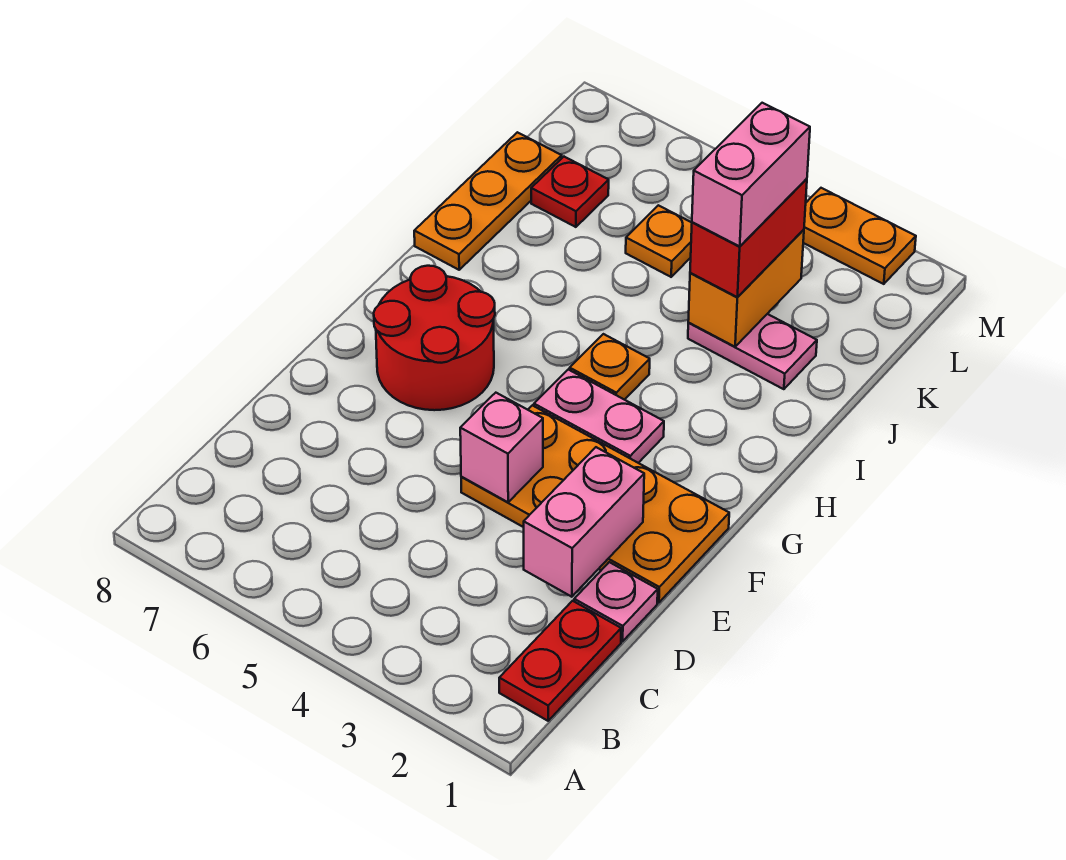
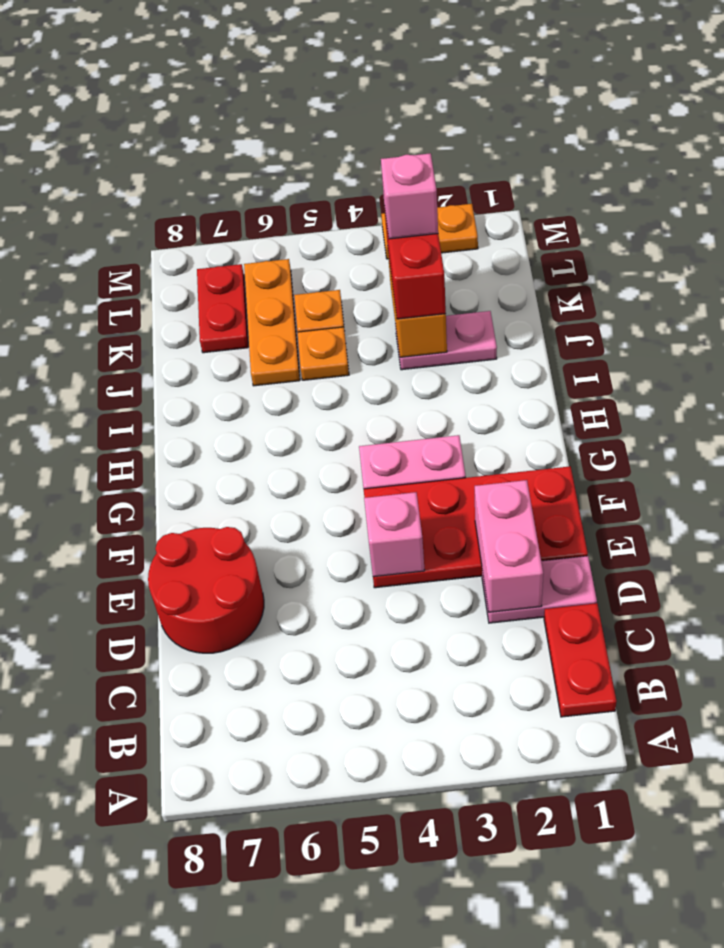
pink plate D1 level 1 -> pink plate D1:D2 level 1
orange plate E1:F4 level 1 -> red plate E1:F4 level 1
red round brick F6:G7 level 1 -> red round brick D7:E8 level 1
orange plate H4 level 1 -> orange plate J5 level 1
orange plate I8:K8 level 1 -> orange plate J6:L6 level 1
pink brick J3:K3 level 4 -> pink brick K3 level 4
red plate K7 level 1 -> red plate K7:L7 level 1

